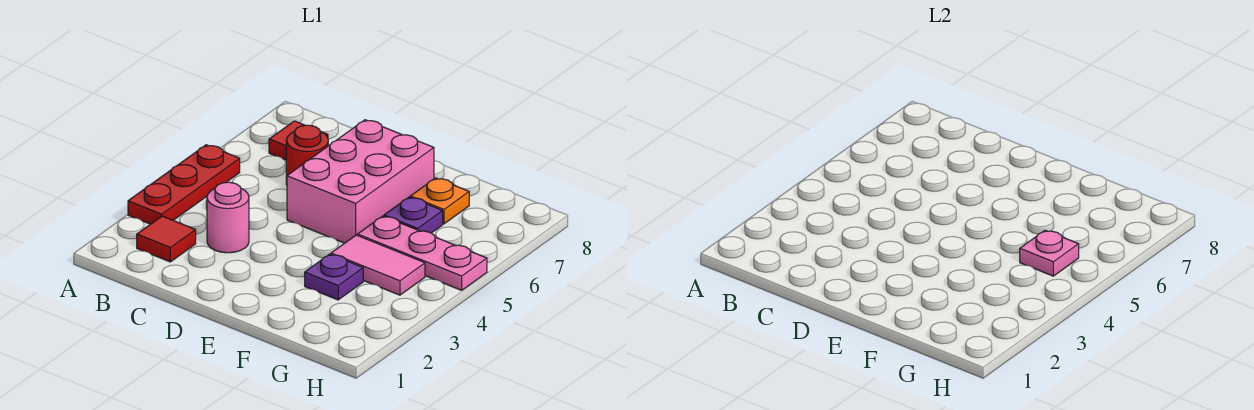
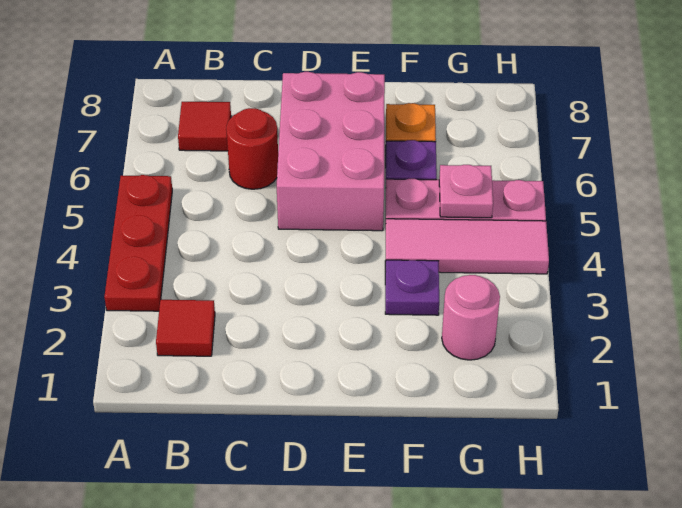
pink round brick C3 level 1 -> pink round brick G2 level 1
pink tile F4:G4 level 1 -> pink tile F4:H4 level 1

